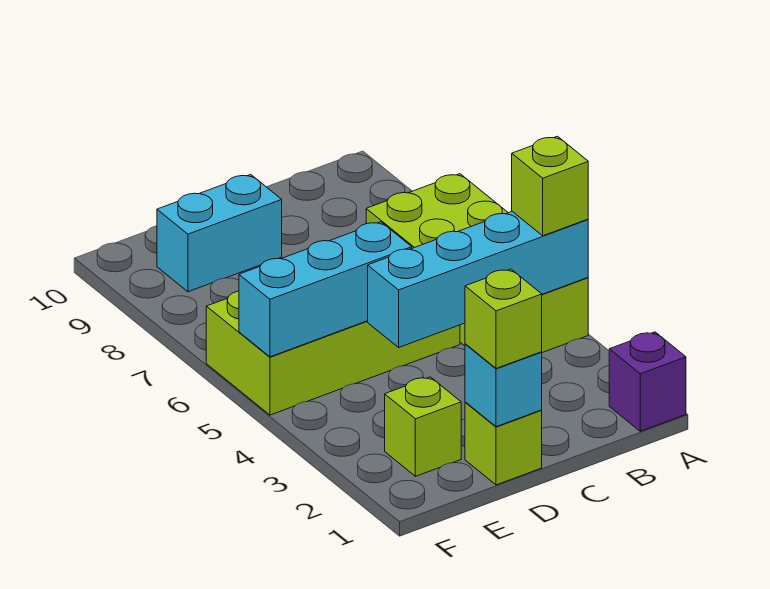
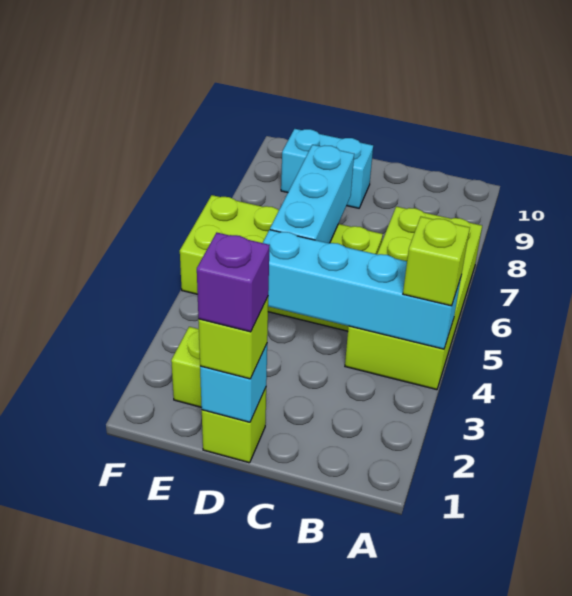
purple brick A1 level 1 -> purple brick D1 level 4
cyan brick D5:F5 level 2 -> cyan brick D5:D7 level 2

